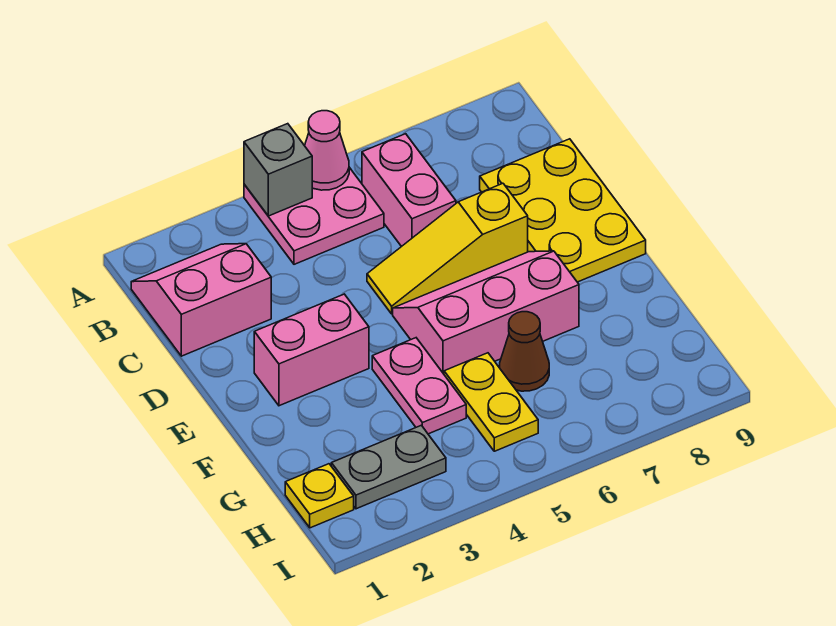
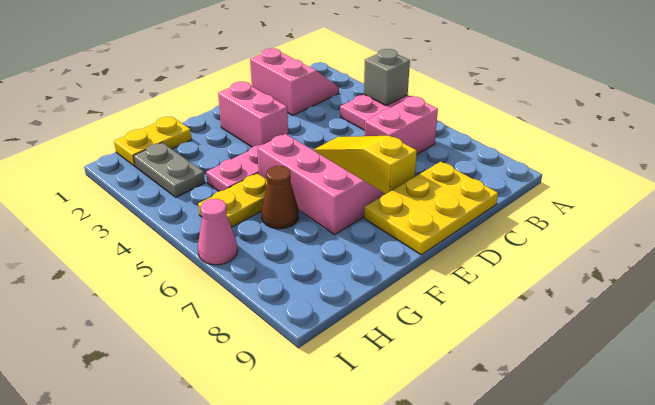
pink cone A5 level 2 -> pink cone I6 level 1
yellow plate H1 level 1 -> yellow plate G1:H1 level 1

